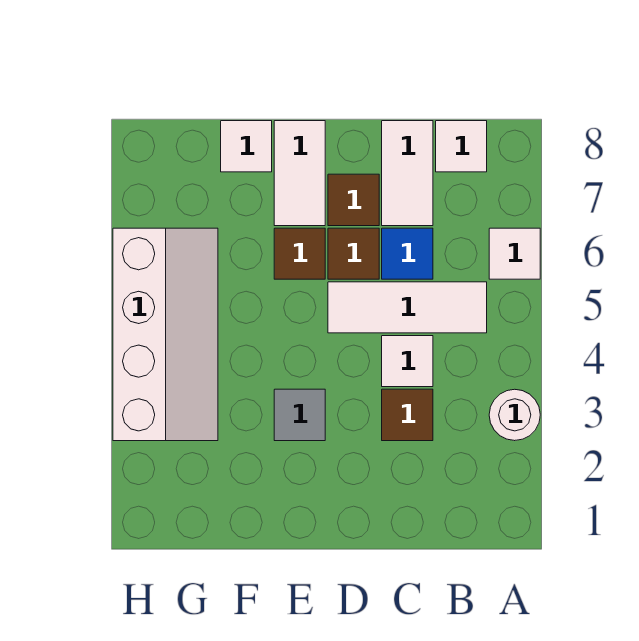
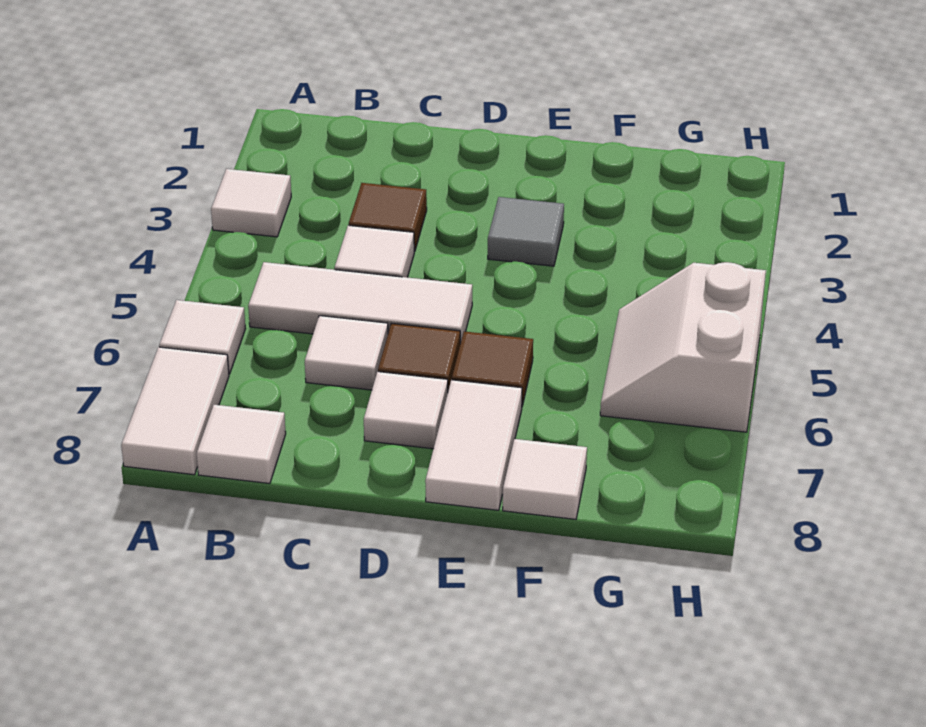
white round brick A3 level 1 -> white tile A3 level 1
blue tile C6 level 1 -> white tile C6 level 1
white tile C7:C8 level 1 -> white tile A7:A8 level 1
brown tile D7 level 1 -> white tile D7 level 1
white slope G3:H6 level 1 top H -> white slope G5:H6 level 1 top H

